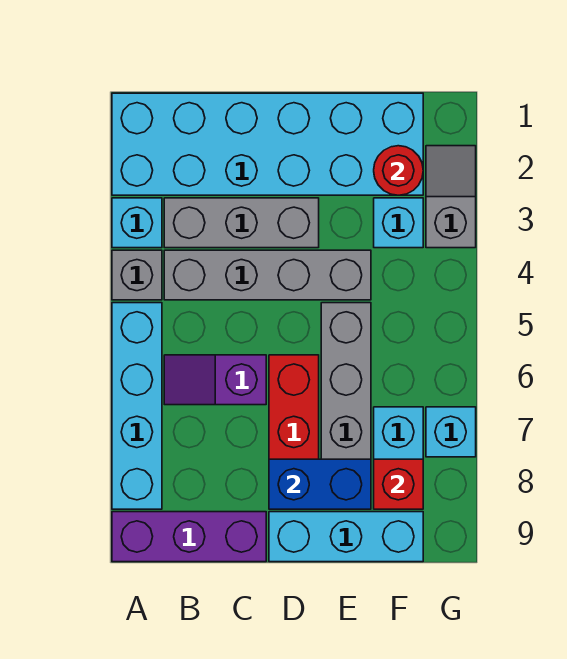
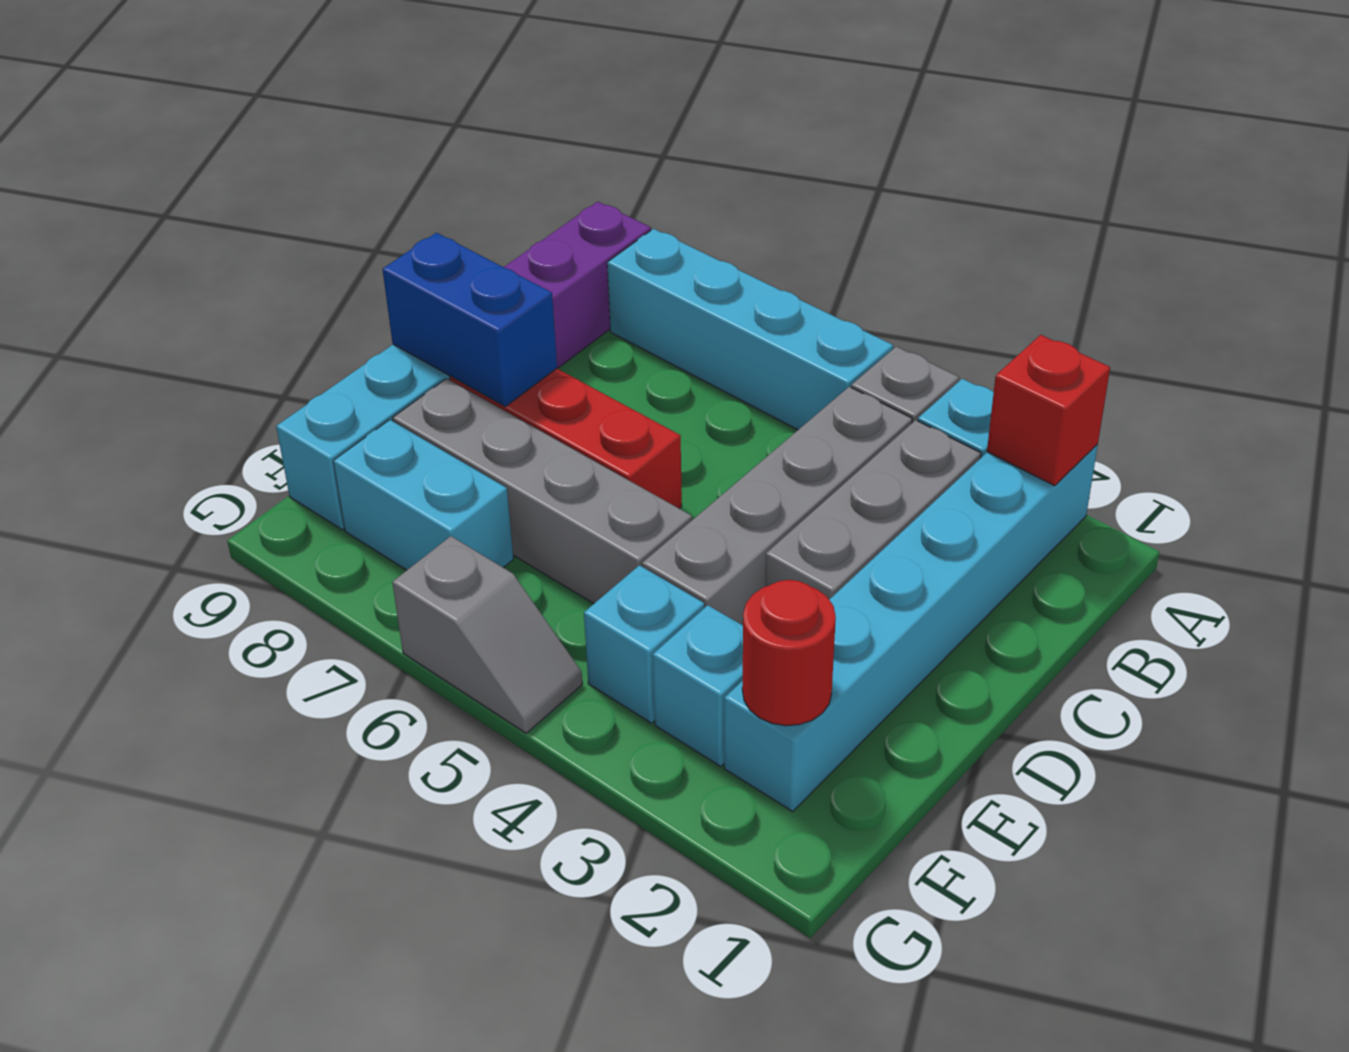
cyan brick A1:F2 level 1 -> cyan brick A2:F2 level 1
purple slope B6:C6 level 1 top C -> none
blue brick D8:E8 level 2 -> blue brick D8:D9 level 2
red brick F8 level 2 -> red brick A2 level 2
grey slope G2:G3 level 1 top 3 -> grey slope G5:G6 level 1 top 6
cyan brick G7 level 1 -> cyan brick F4 level 1

